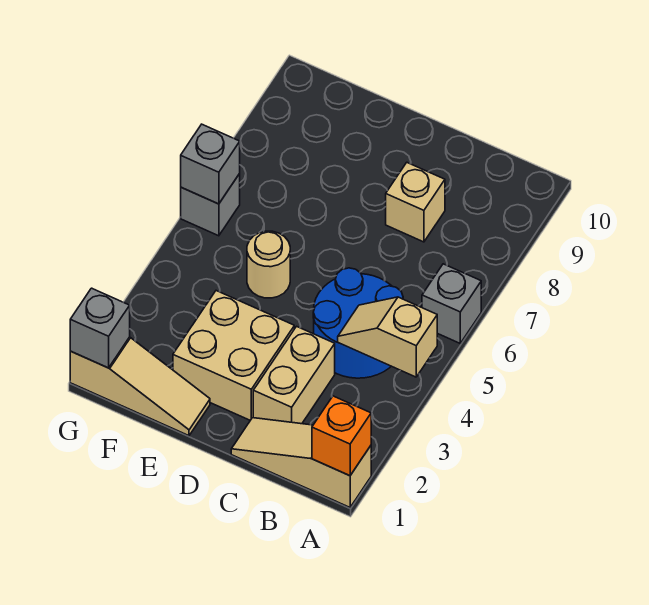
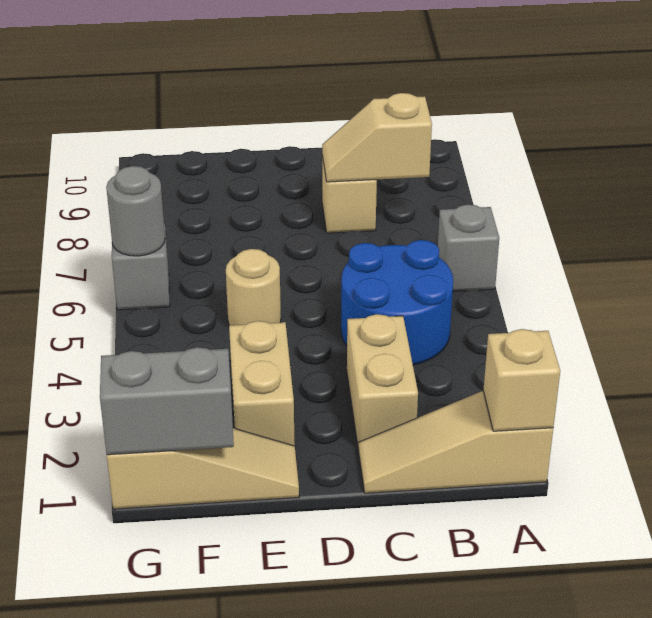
orange brick A1 level 2 -> tan brick A1 level 2
tan slope A4:B4 level 2 top A -> tan slope B8:C8 level 2 top B
tan brick D2:E3 level 1 -> tan brick E2:E3 level 1
grey brick G1 level 2 -> grey brick F1:G1 level 2
grey brick G6 level 2 -> grey round brick G6 level 2

